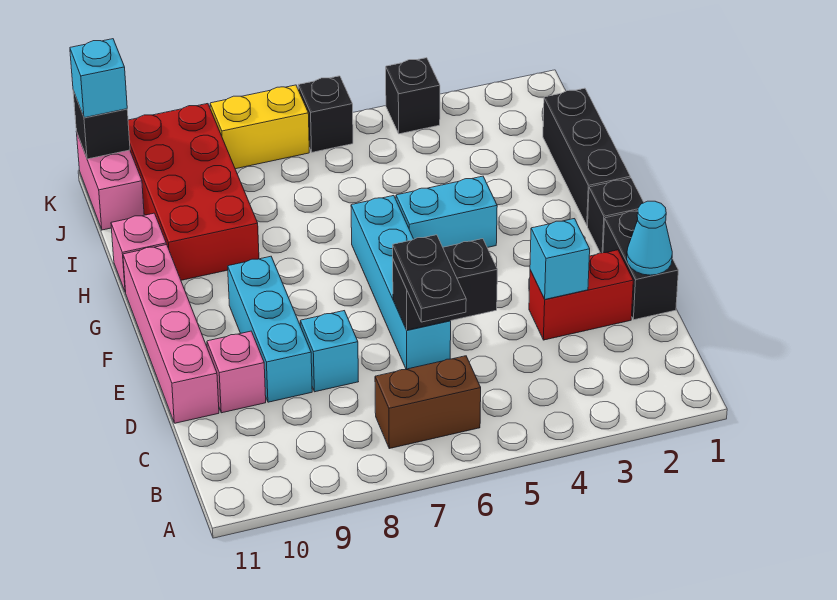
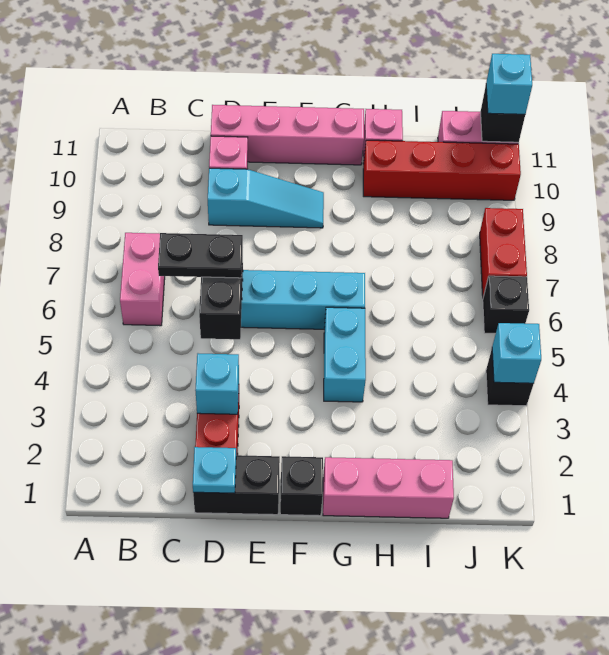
brown brick B6:B7 level 1 -> pink brick B6:B7 level 1
cyan cone D1 level 2 -> cyan plate D1 level 2
cyan brick D8 level 1 -> cyan brick K4 level 2
cyan brick D9:F9 level 1 -> cyan slope D9:F9 level 1 top D
black brick G1:I1 level 1 -> pink brick G1:I1 level 1
red brick H9:K10 level 1 -> red brick H10:K10 level 1
yellow brick K7:K8 level 1 -> red brick K7:K8 level 1

